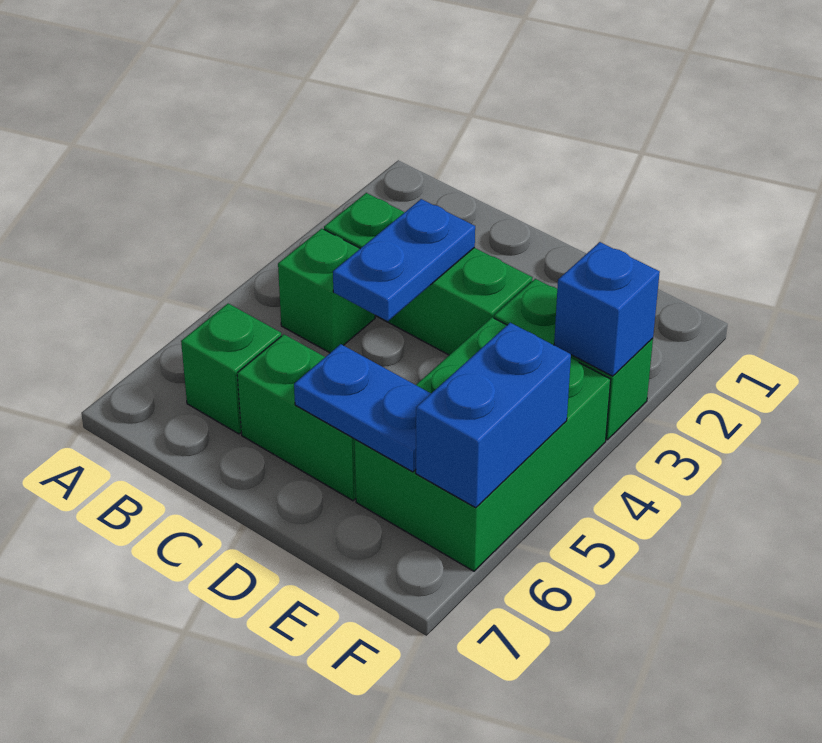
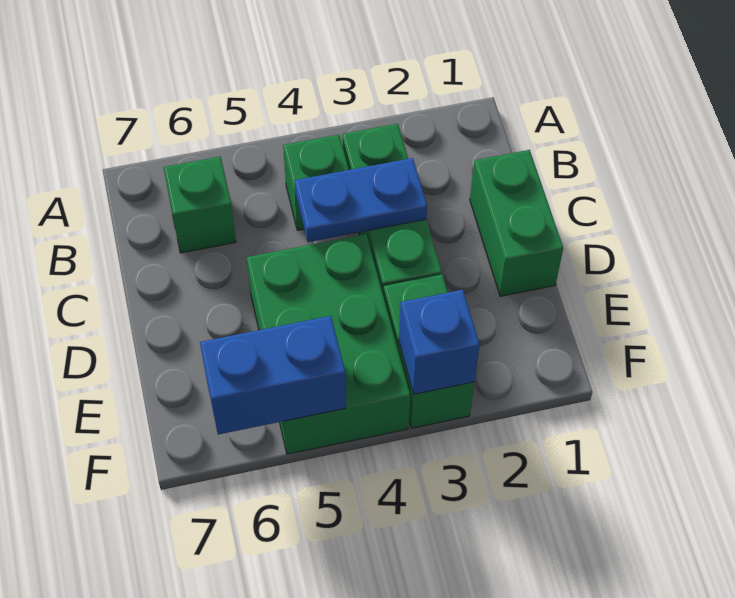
green brick C6:D6 level 1 -> green brick C1:D1 level 1
blue plate D6:E6 level 2 -> none
green brick E4:F6 level 1 -> green brick D4:F5 level 1

